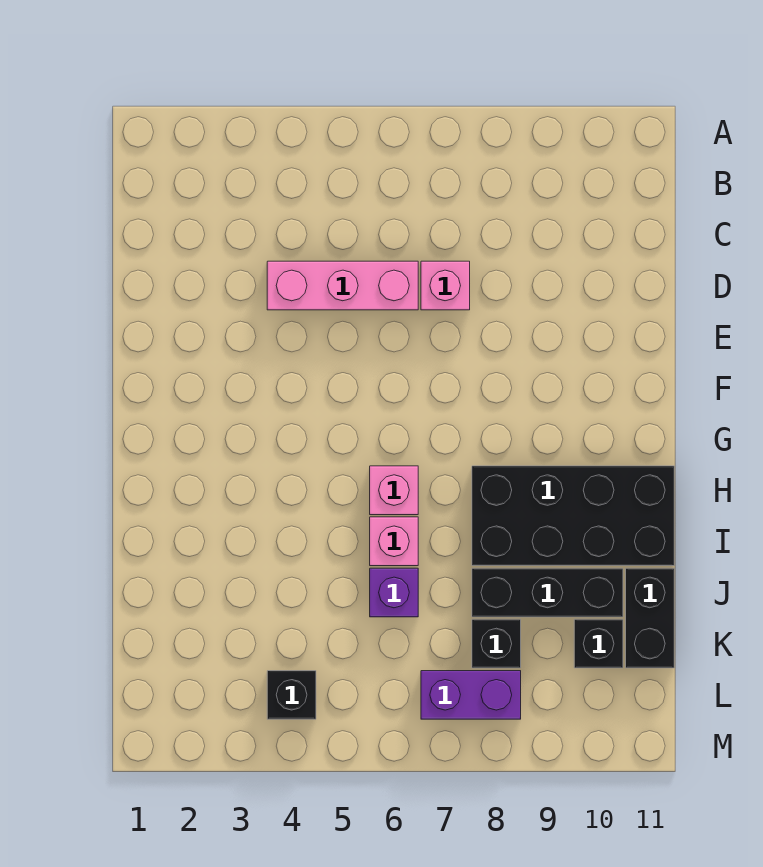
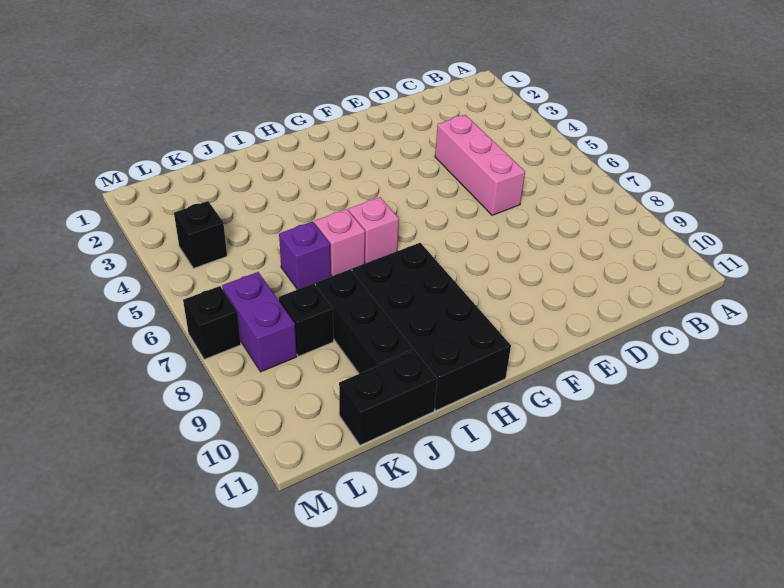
pink brick D7 level 1 -> none
black brick K10 level 1 -> black brick M7 level 1

